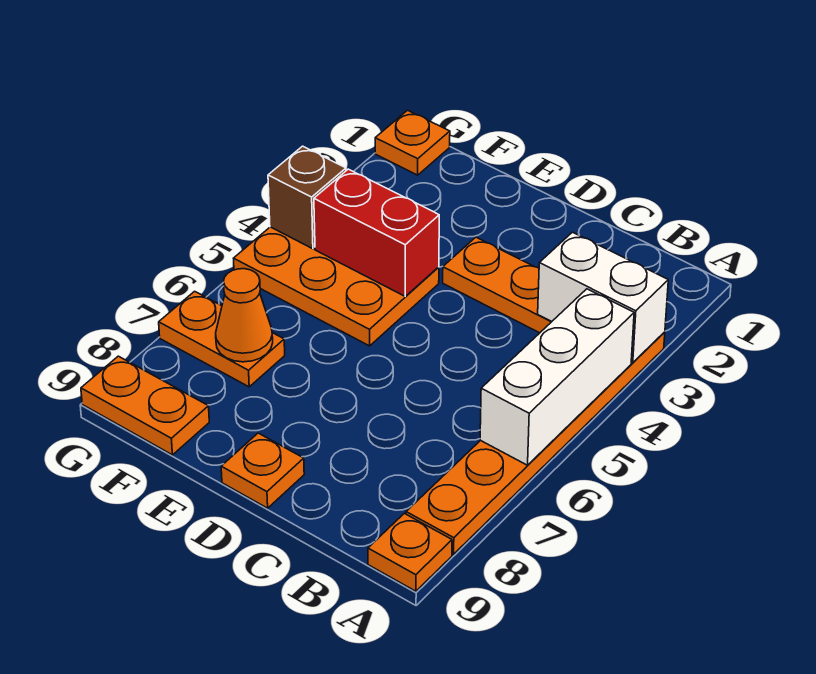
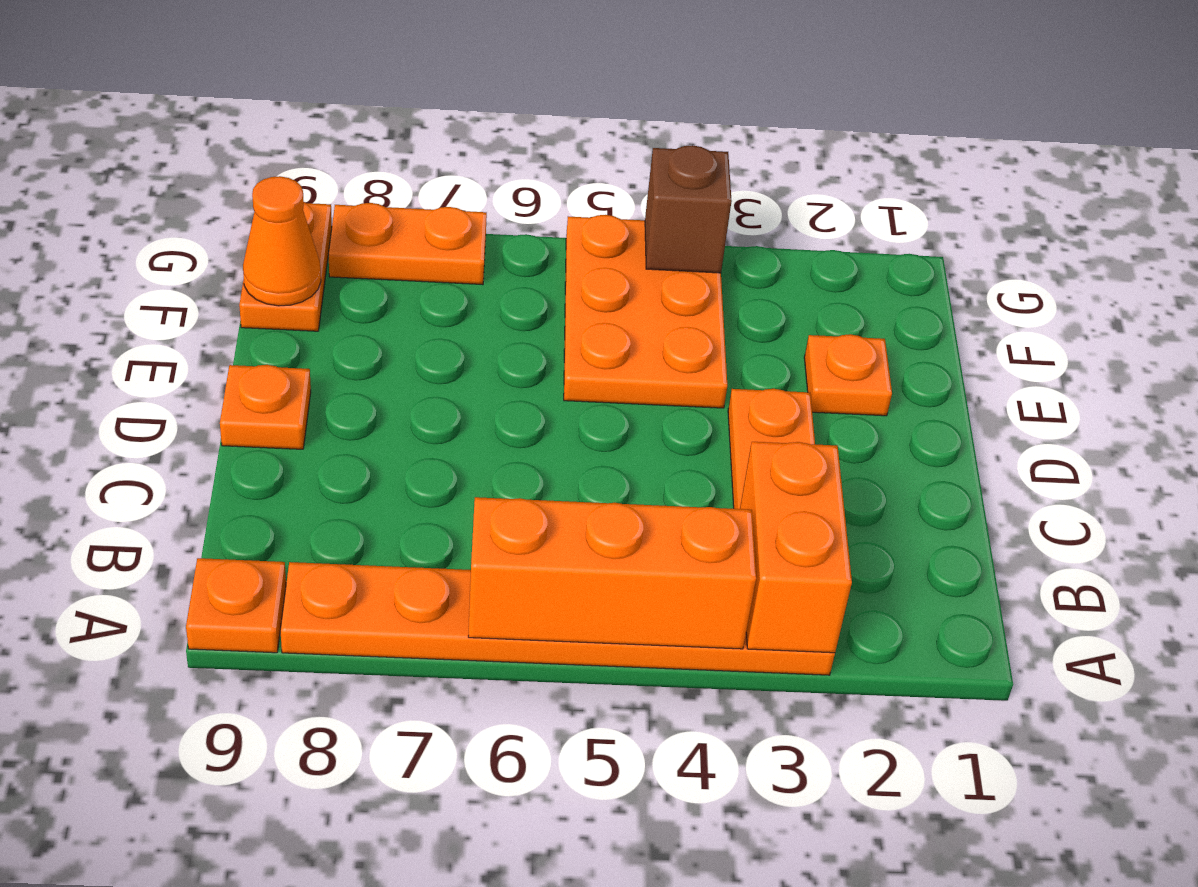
white brick A3:B3 level 2 -> orange brick A3:B3 level 2
white brick A4:A6 level 2 -> orange brick A4:A6 level 2
red brick E4:F4 level 2 -> none
orange plate F7:G7 level 1 -> orange plate G7:G8 level 1
orange cone F7 level 2 -> orange cone F9 level 2
orange plate G1 level 1 -> orange plate E2 level 1

